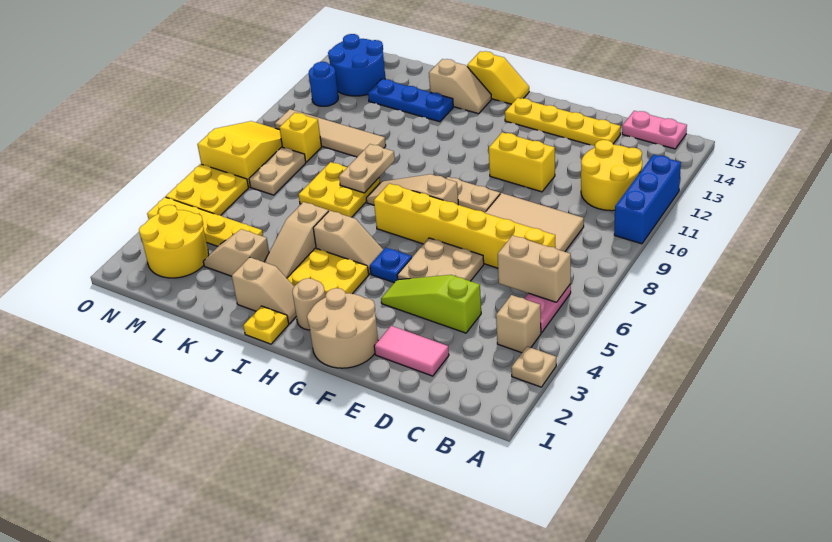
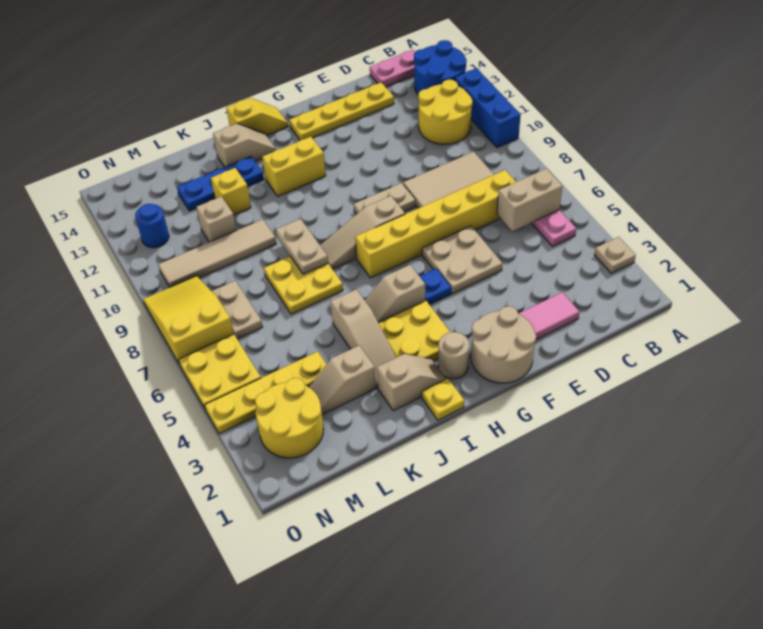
tan brick B4 level 1 -> tan brick L11 level 1
lime slope D4:F4 level 1 top D -> none
yellow brick E11:F11 level 1 -> yellow brick H12:I12 level 1
tan slope H5:I5 level 1 top I -> tan slope H5:I5 level 1 top H
yellow brick M9 level 1 -> yellow brick K12 level 1
blue round brick M13:N14 level 1 -> blue round brick A13:B14 level 1

